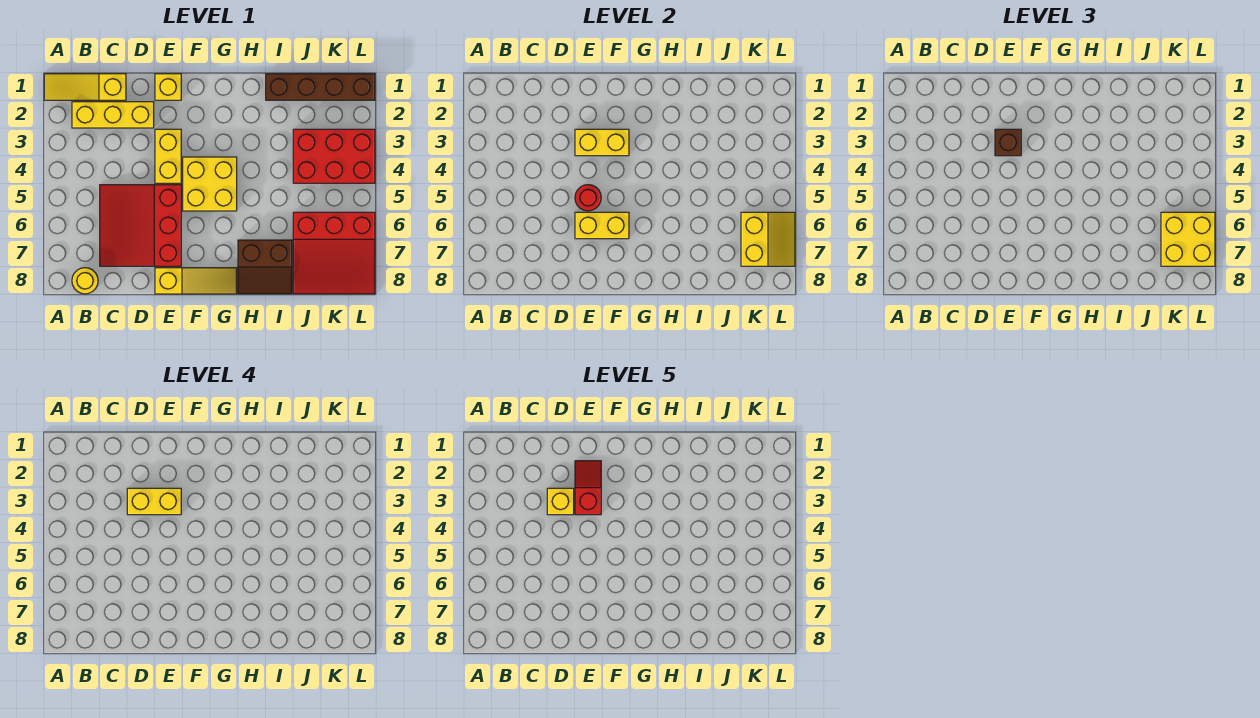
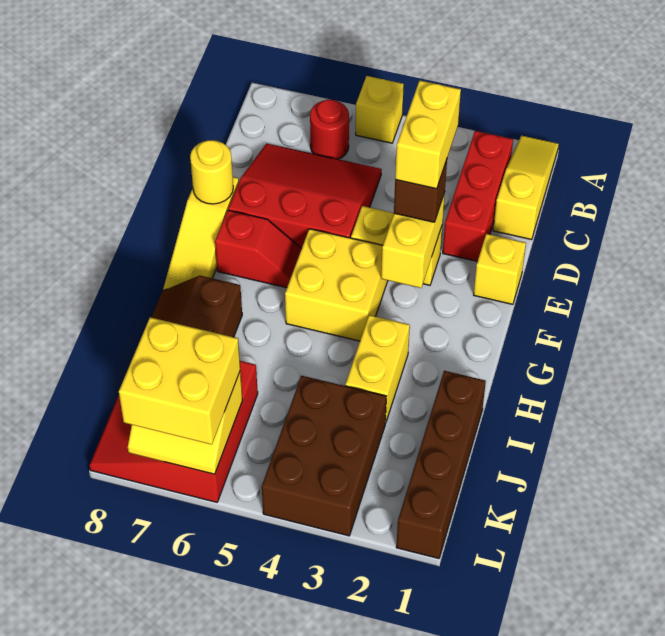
yellow brick B2:D2 level 1 -> red brick B2:D2 level 1
yellow round brick B8 level 1 -> yellow round brick E8 level 2
yellow brick D3 level 5 -> yellow brick A5 level 1
red slope E2:E3 level 5 top 3 -> red slope F6:F7 level 1 top 7
red round brick E5 level 2 -> red round brick B6 level 1
yellow brick E6:F6 level 2 -> yellow brick H3:I3 level 1
red brick J3:L4 level 1 -> brown brick J3:L4 level 1

